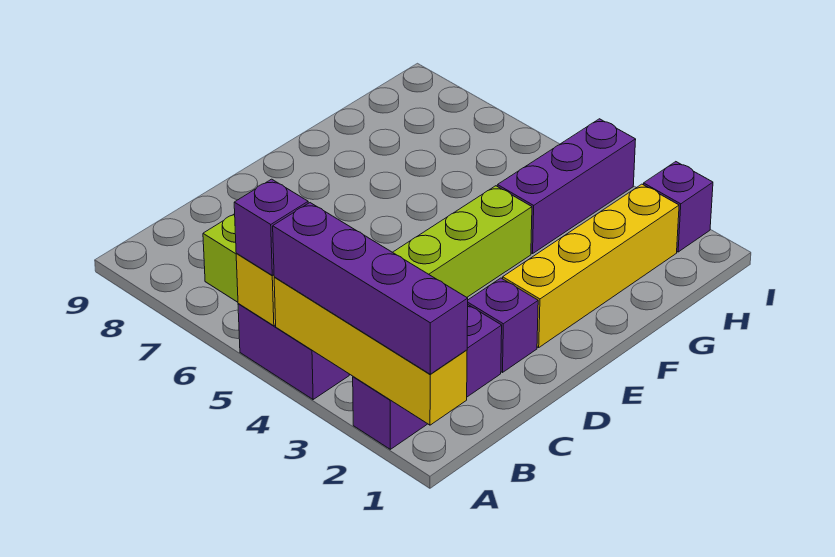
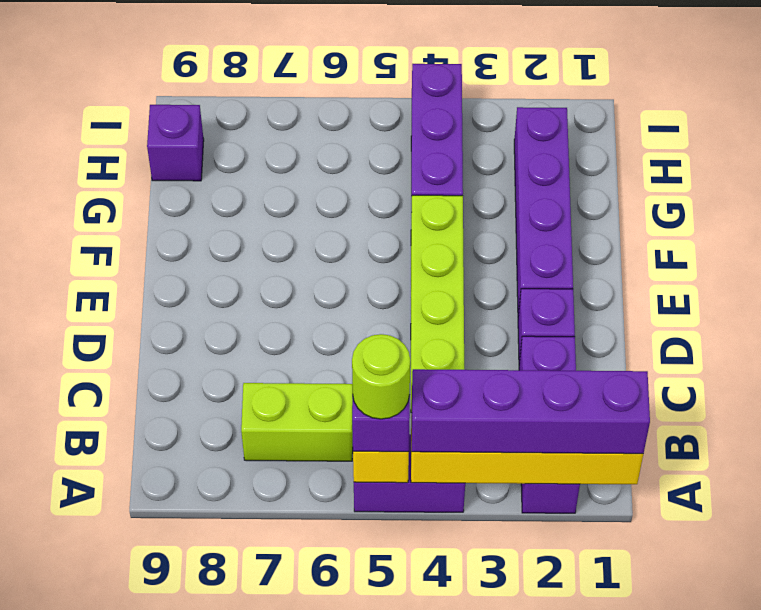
none -> lime round brick A5 level 4
yellow brick E2:H2 level 1 -> purple brick E2:H2 level 1
purple brick I2 level 1 -> purple brick H9 level 1

